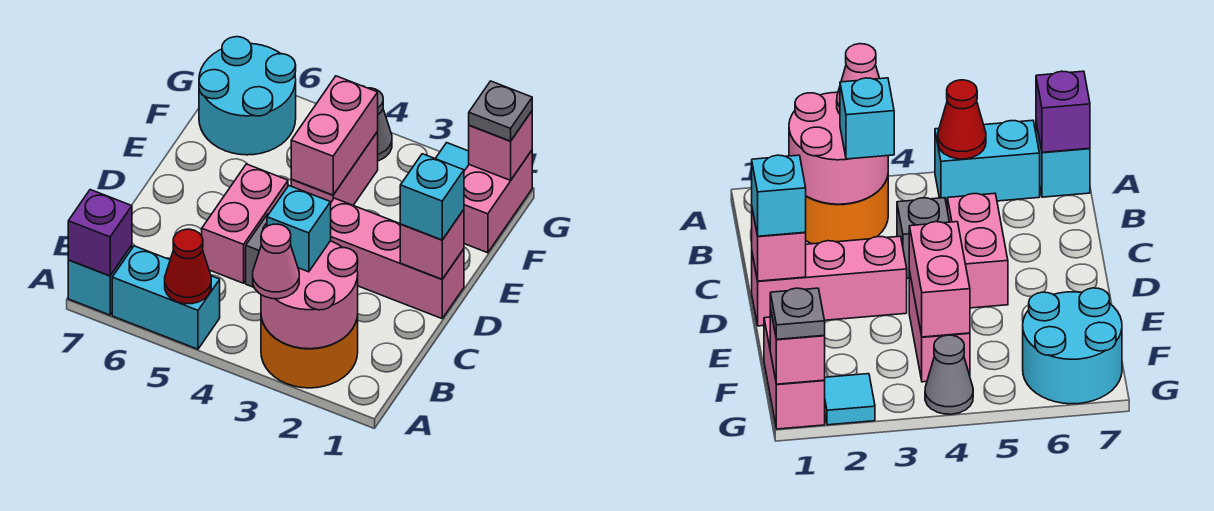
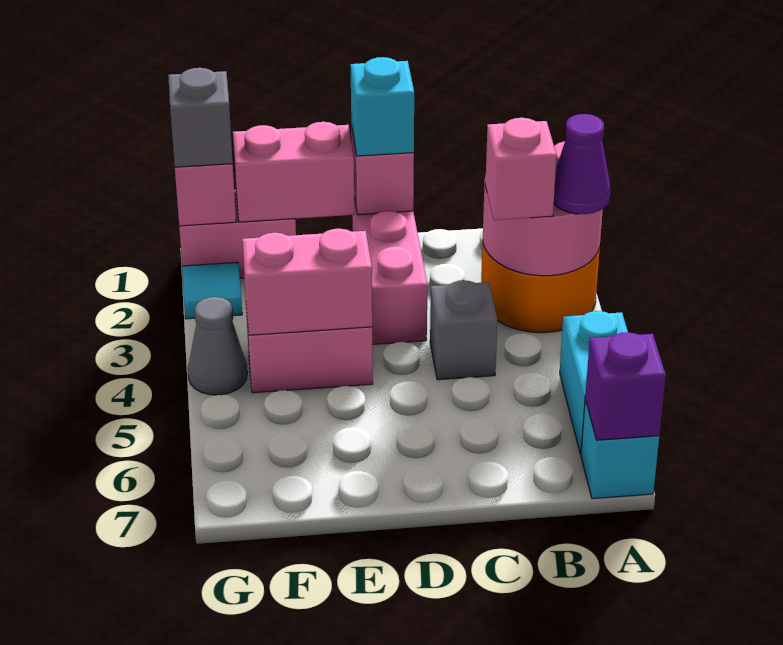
pink cone A3 level 3 -> purple cone A3 level 3
red cone A5 level 2 -> none
cyan brick B3 level 3 -> pink brick B3 level 3
pink brick C5:D5 level 1 -> pink brick E1:F1 level 2
cyan round brick F6:G7 level 1 -> none
grey plate G1 level 3 -> grey brick G1 level 3

